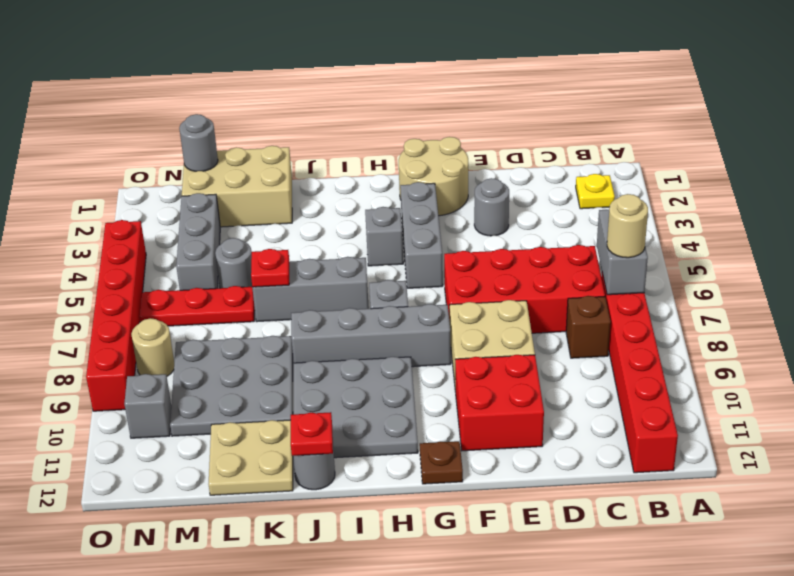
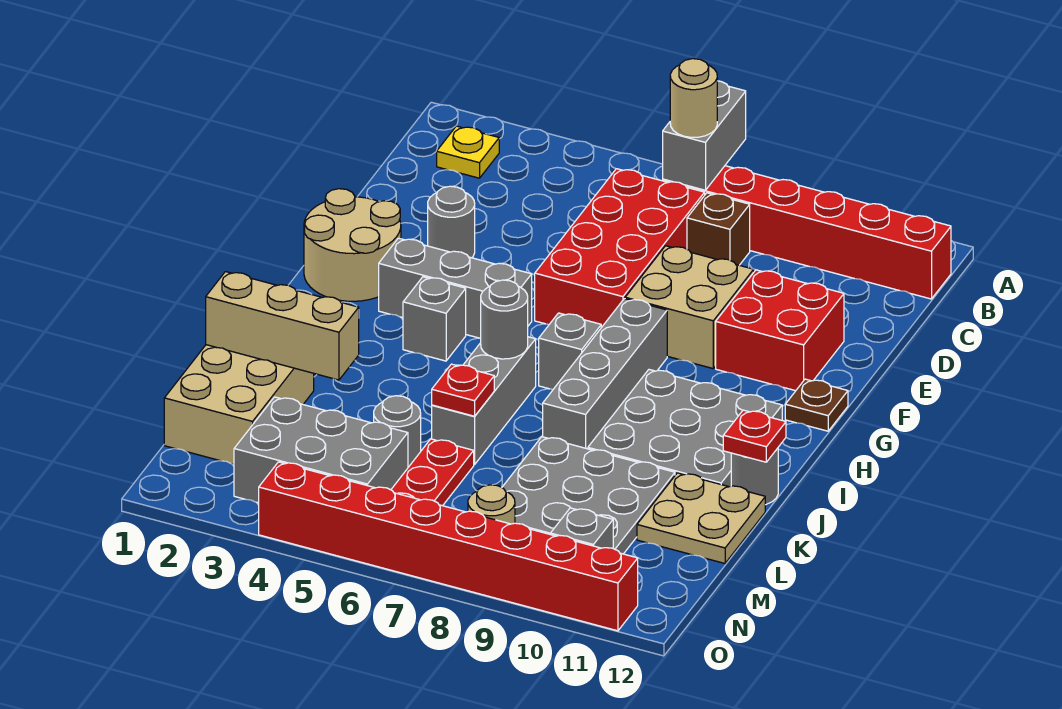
grey brick B6:B7 level 2 -> grey brick A7:B7 level 2
none -> tan brick K1:K3 level 2
grey round brick M1 level 2 -> grey round brick I6 level 2
grey brick M3:M5 level 1 -> grey brick M3:N5 level 1
red brick O4:O9 level 1 -> red brick O4:O11 level 1

